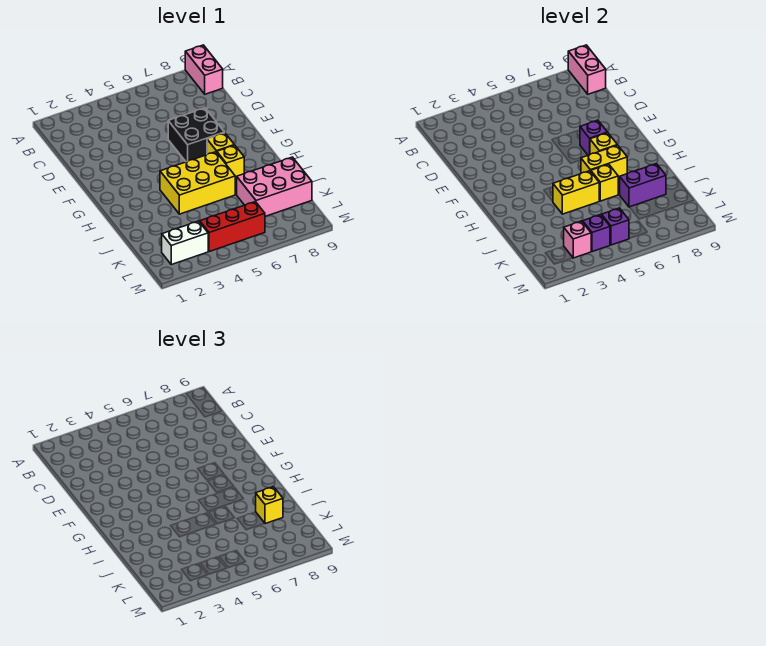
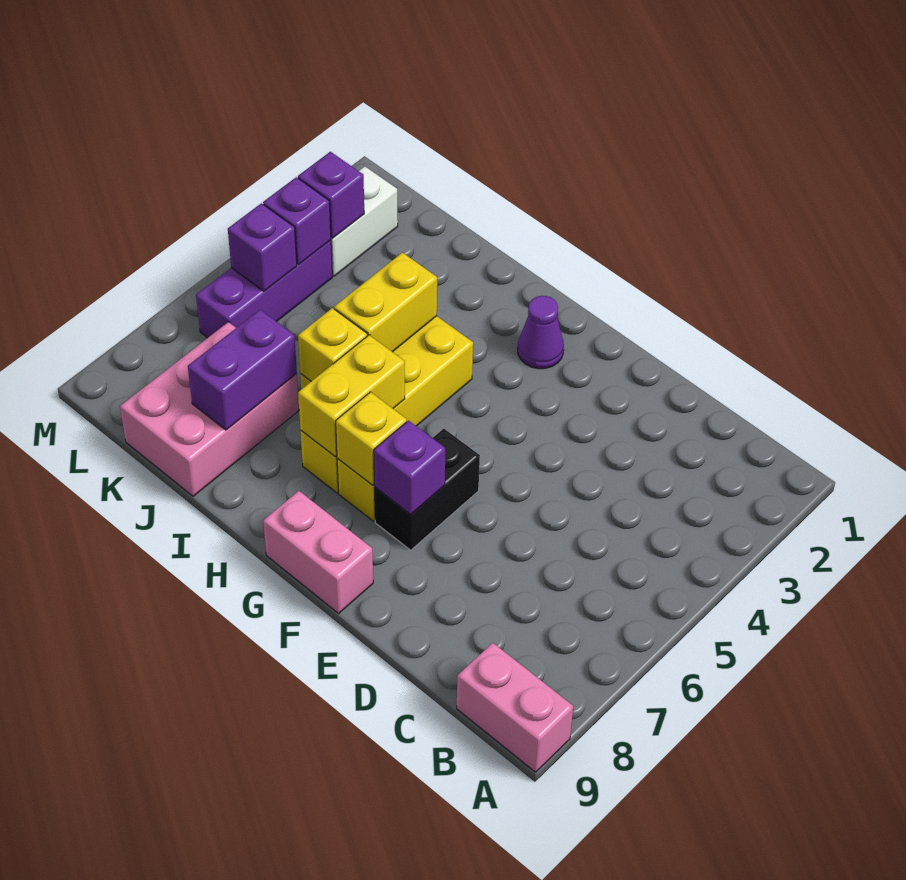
pink brick A9:B9 level 2 -> pink brick F9:G9 level 1
black brick E6:F7 level 1 -> black brick F6:F7 level 1
none -> purple cone G2 level 1
yellow brick J8 level 3 -> none
pink brick L3 level 2 -> purple brick L3 level 2
red brick L4:L6 level 1 -> purple brick L4:L6 level 1

